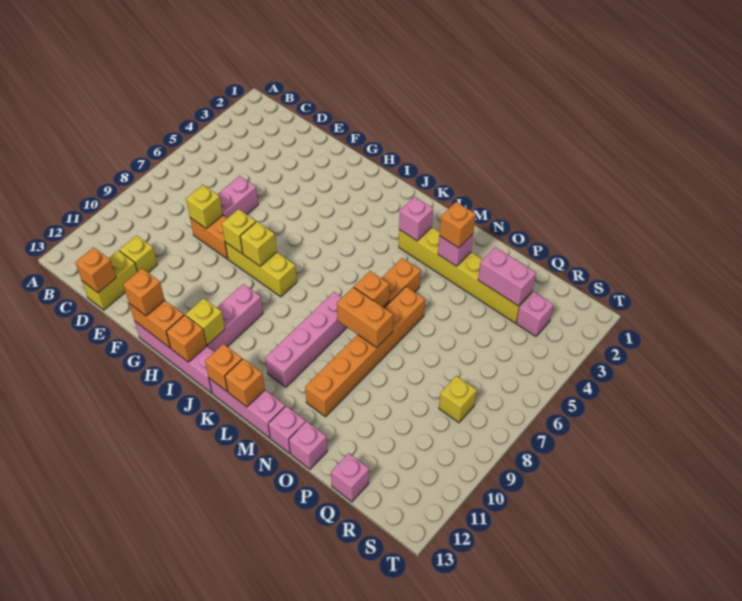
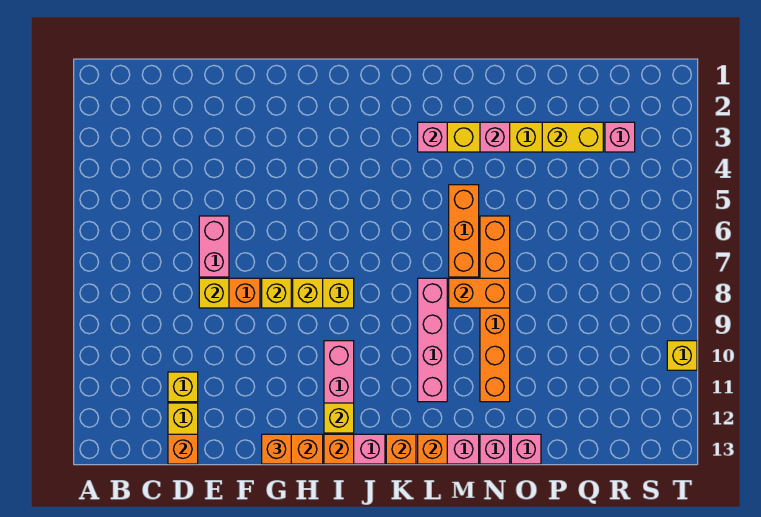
orange brick M7 level 2 -> none
orange brick N3 level 3 -> none
pink brick P3:Q3 level 2 -> yellow brick P3:Q3 level 2
pink brick Q13 level 1 -> none
yellow brick R8 level 1 -> yellow brick T10 level 1

